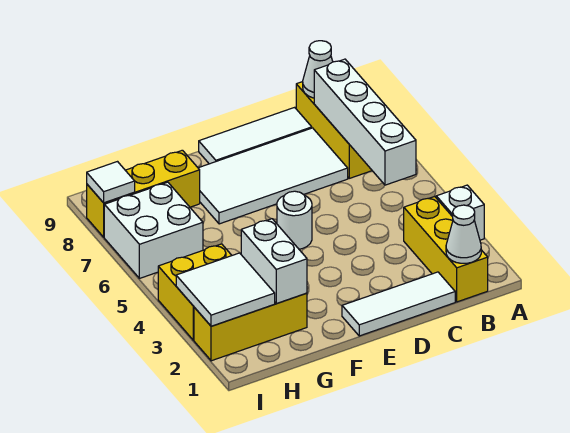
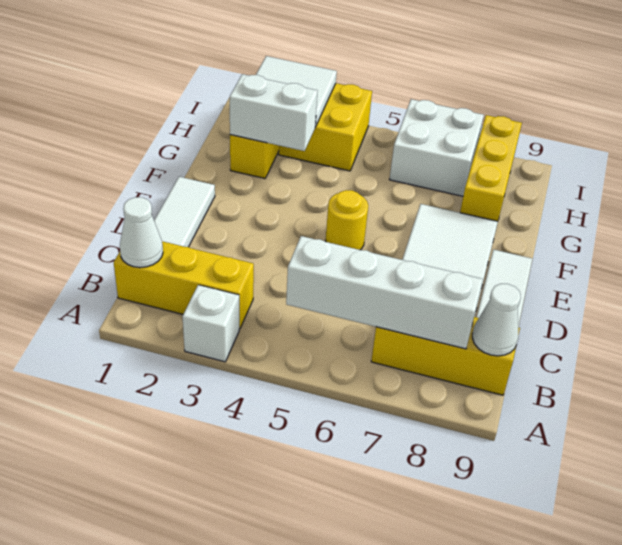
white round brick E5 level 1 -> yellow round brick E5 level 1
white tile I8 level 2 -> none

